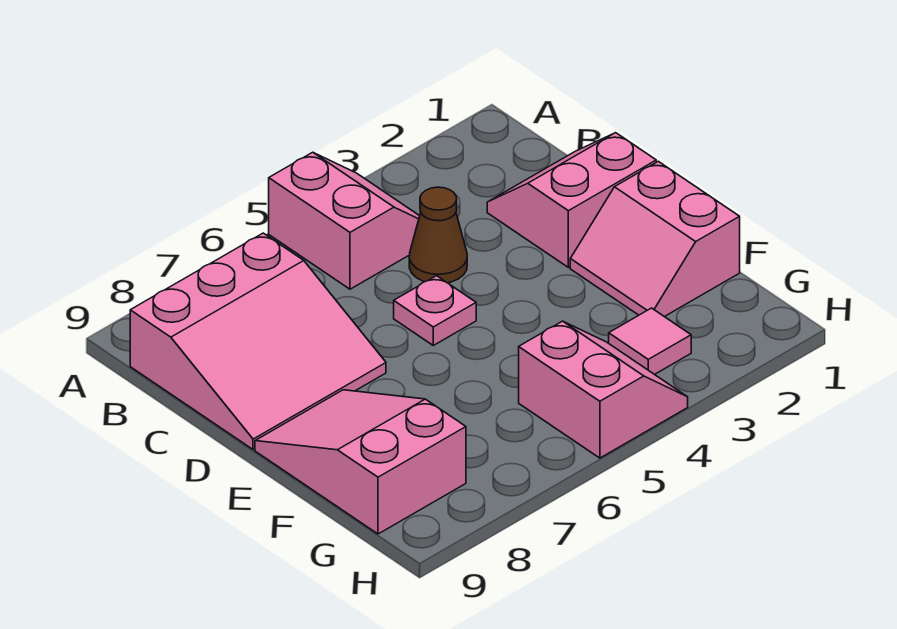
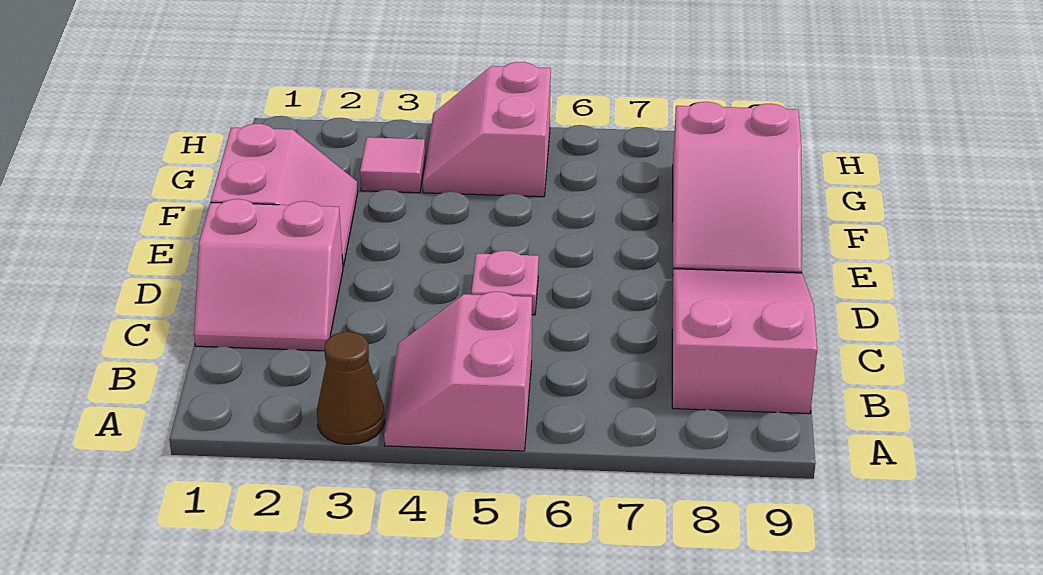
pink slope B7:D9 level 1 top B -> pink slope B8:D9 level 1 top B
brown cone C4 level 1 -> brown cone A3 level 1

